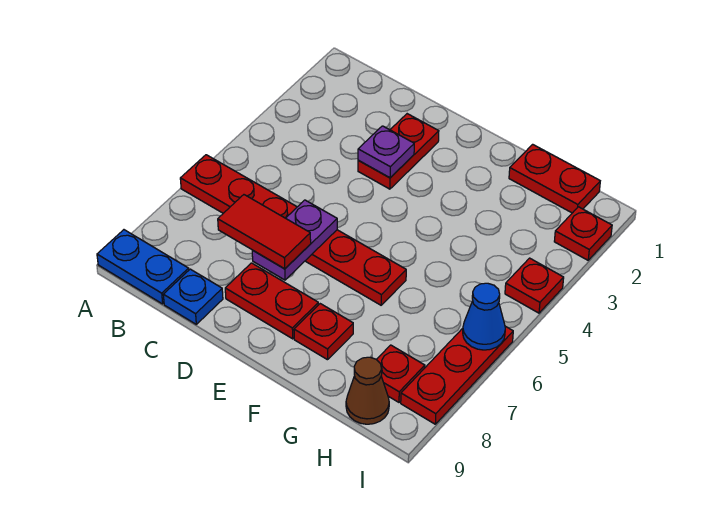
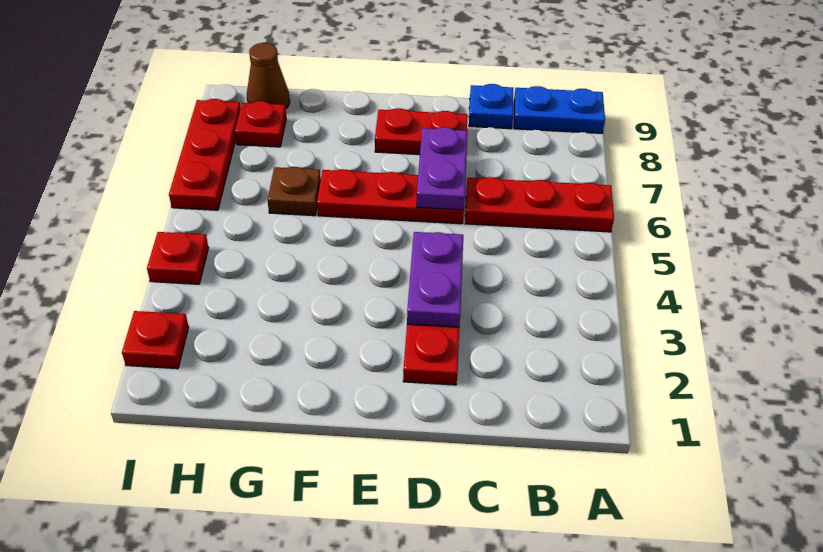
red tile C7:D7 level 3 -> none
purple plate D3 level 2 -> purple plate D3:D4 level 2
red plate F8 level 1 -> none
red plate G1:H1 level 1 -> none
none -> brown plate G6 level 1
blue cone I6 level 2 -> none

